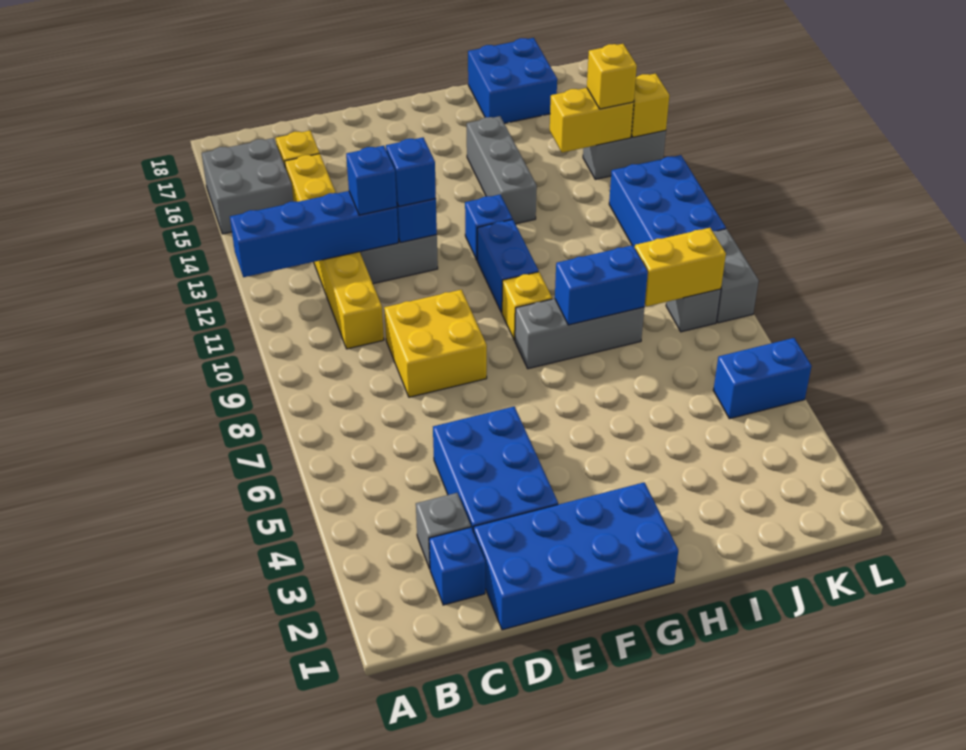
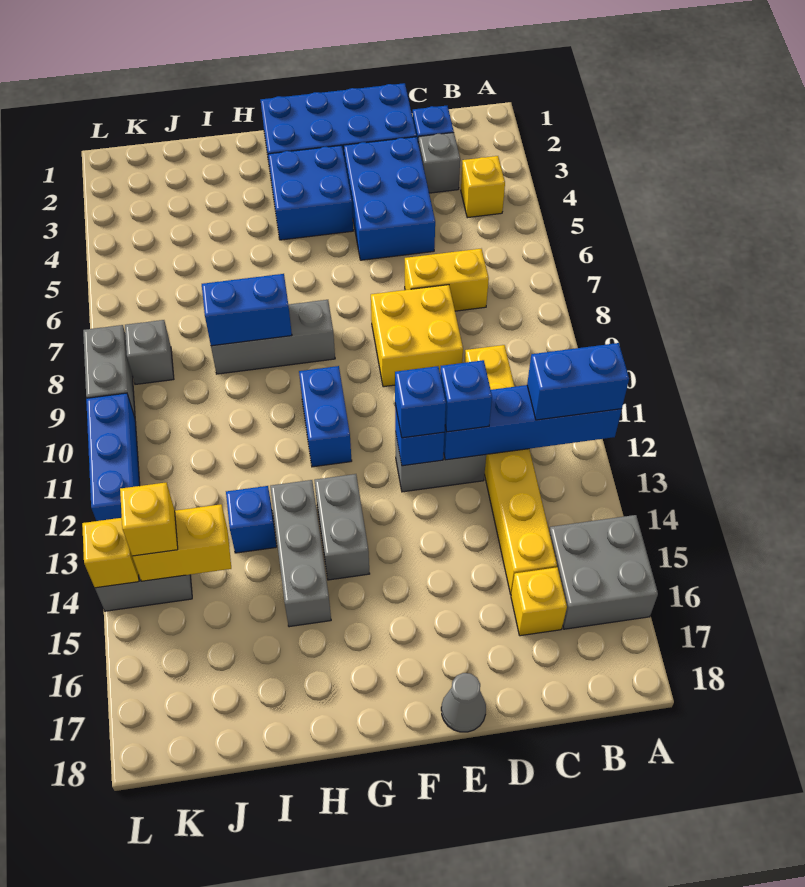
none -> grey cone E18 level 1
yellow brick G9 level 1 -> yellow brick B4 level 1
blue brick G12 level 1 -> blue brick I13 level 1
none -> grey brick G13:G14 level 1
blue brick I17:J18 level 1 -> blue brick F3:G4 level 1
yellow brick J8:K8 level 2 -> yellow brick C7:D7 level 1
blue brick K5:L5 level 1 -> blue brick A12:B12 level 3
blue brick K10:L12 level 1 -> blue brick L10:L12 level 1

